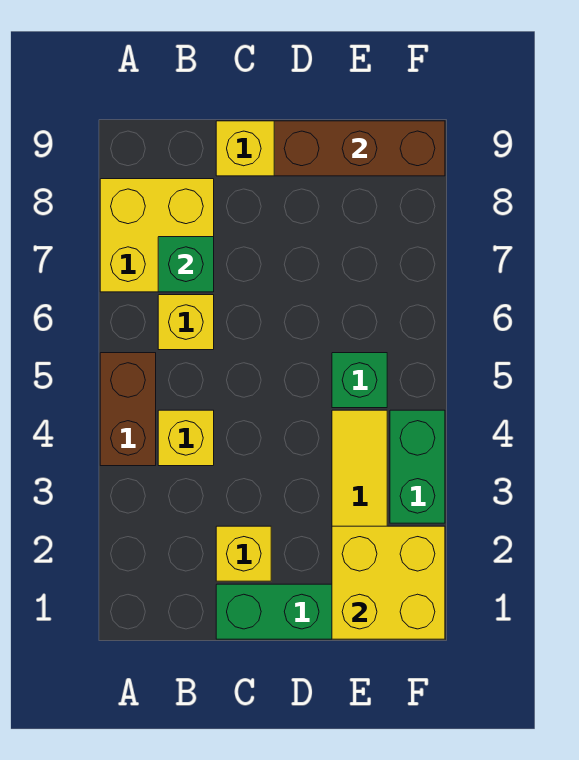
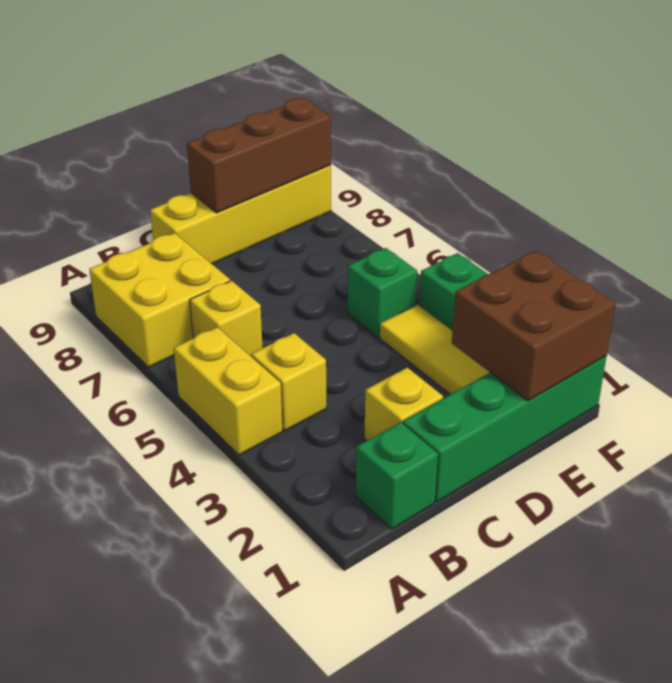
brown brick A4:A5 level 1 -> yellow brick A4:A5 level 1
green brick B7 level 2 -> green brick B1 level 1
yellow brick E1:F2 level 2 -> brown brick E1:F2 level 2

